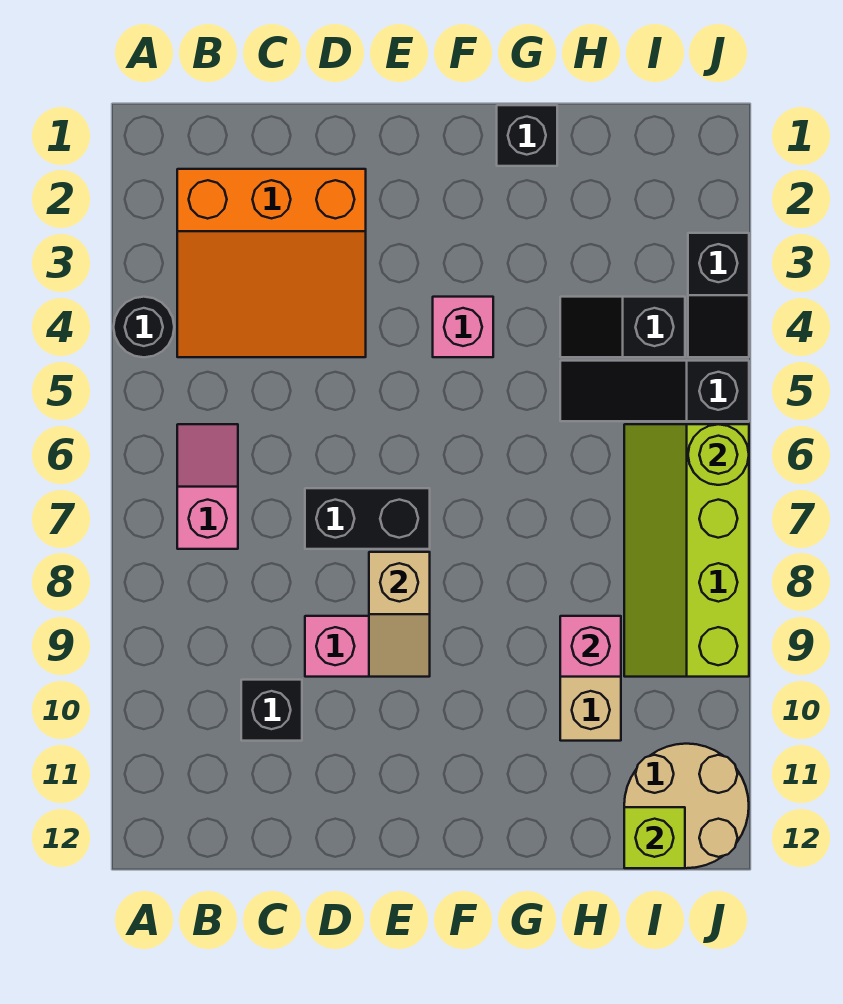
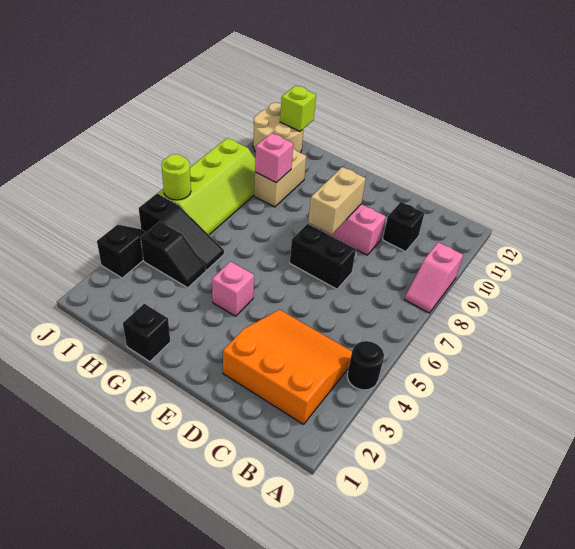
pink slope B6:B7 level 1 top 7 -> pink slope A8:A9 level 1 top 9
tan slope E8:E9 level 2 top 8 -> tan brick E8:E9 level 2

